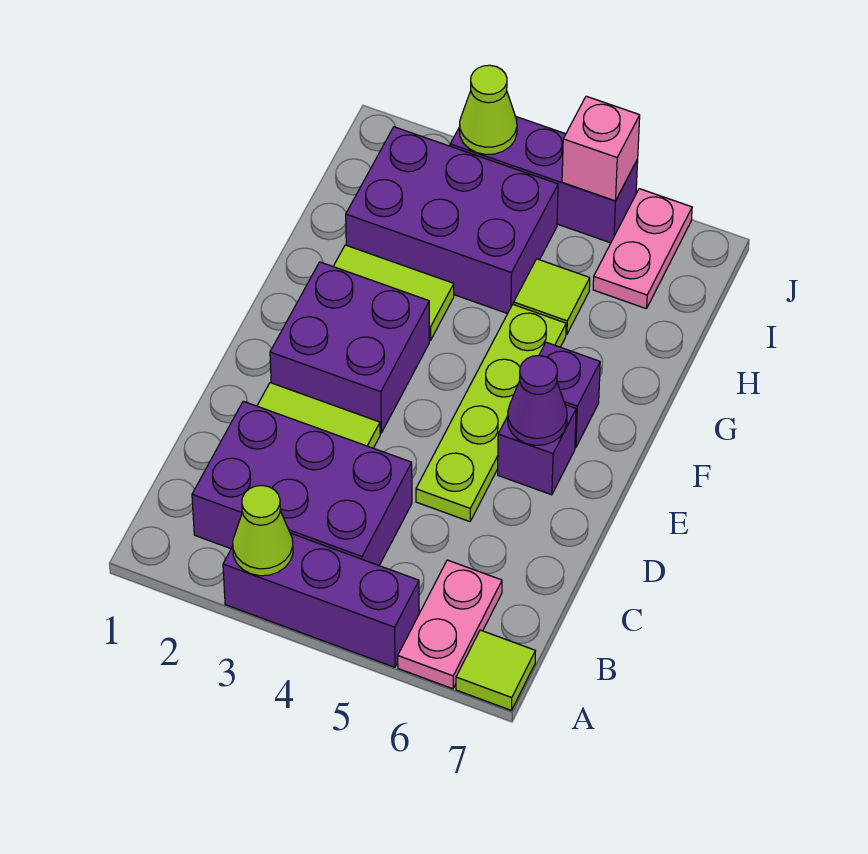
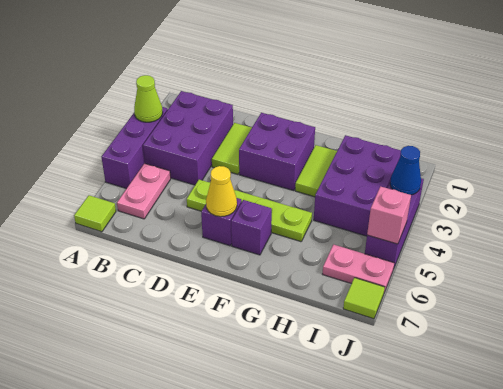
pink plate A6:B6 level 1 -> pink plate B5:B6 level 1
purple cone E6 level 2 -> yellow cone E6 level 2
lime tile H5 level 1 -> lime tile J7 level 1
lime cone J3 level 2 -> blue cone J3 level 2

